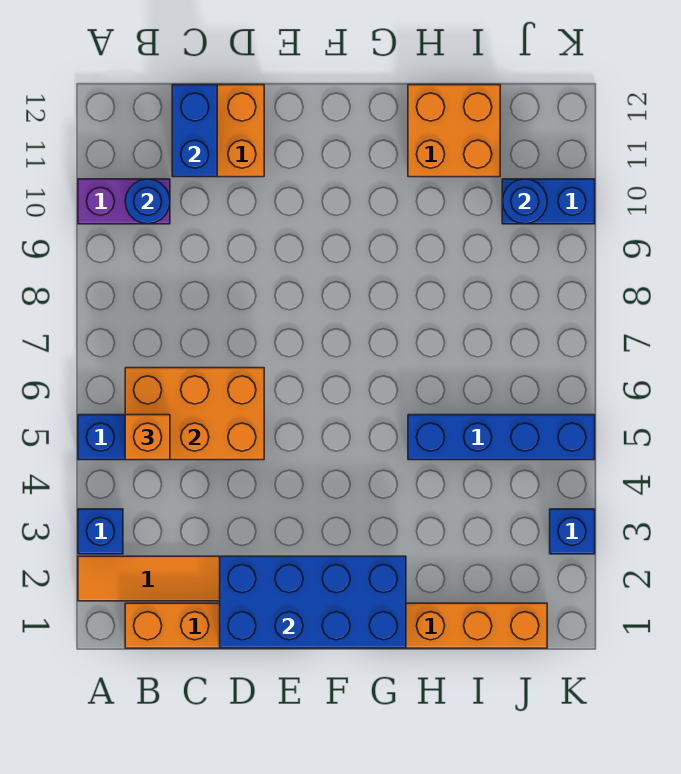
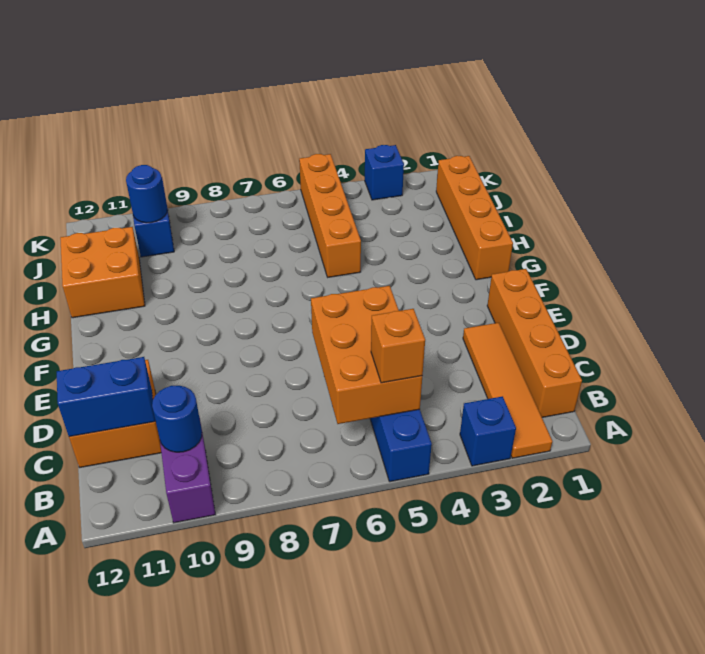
blue brick D1:G2 level 2 -> none
blue brick H5:K5 level 1 -> orange brick H5:K5 level 1

